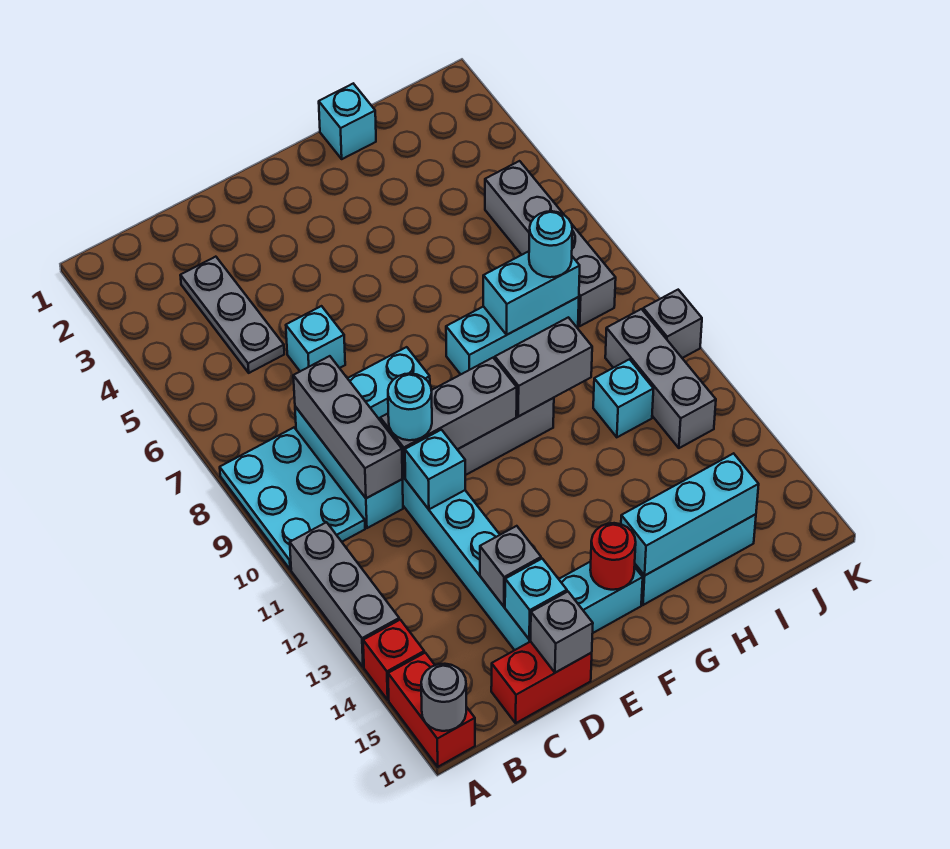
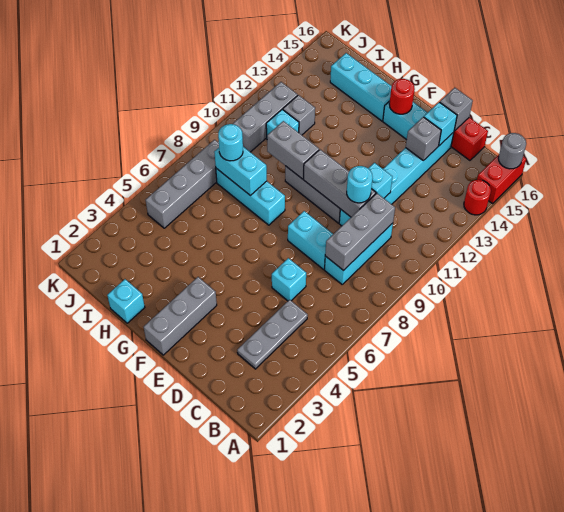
cyan plate A8:B10 level 1 -> none
grey brick A11:A13 level 1 -> grey brick F1:F3 level 1
red brick A14 level 1 -> red round brick A14 level 1
cyan brick G15:I15 level 2 -> none
grey brick K10 level 1 -> grey brick I12 level 1

